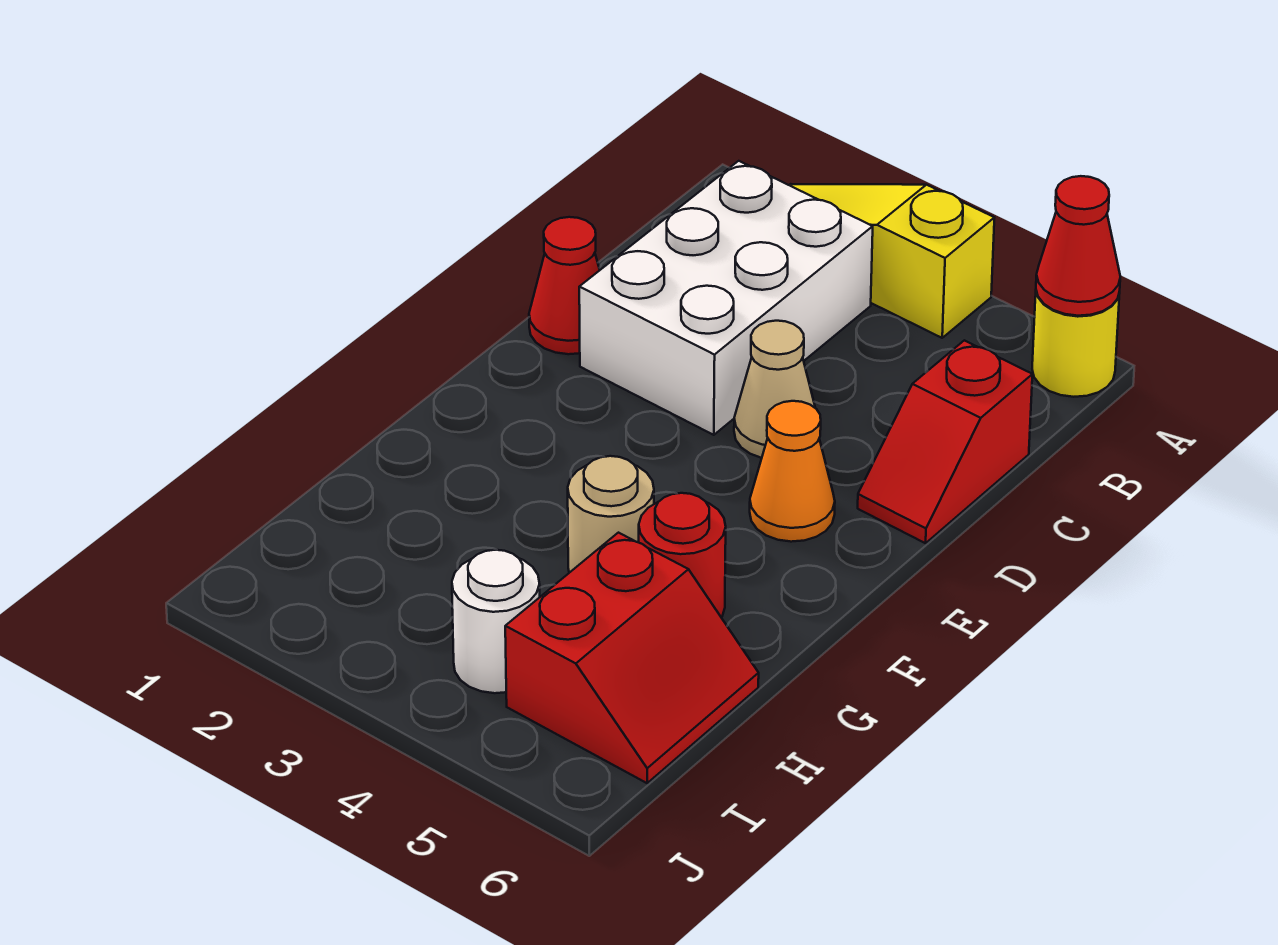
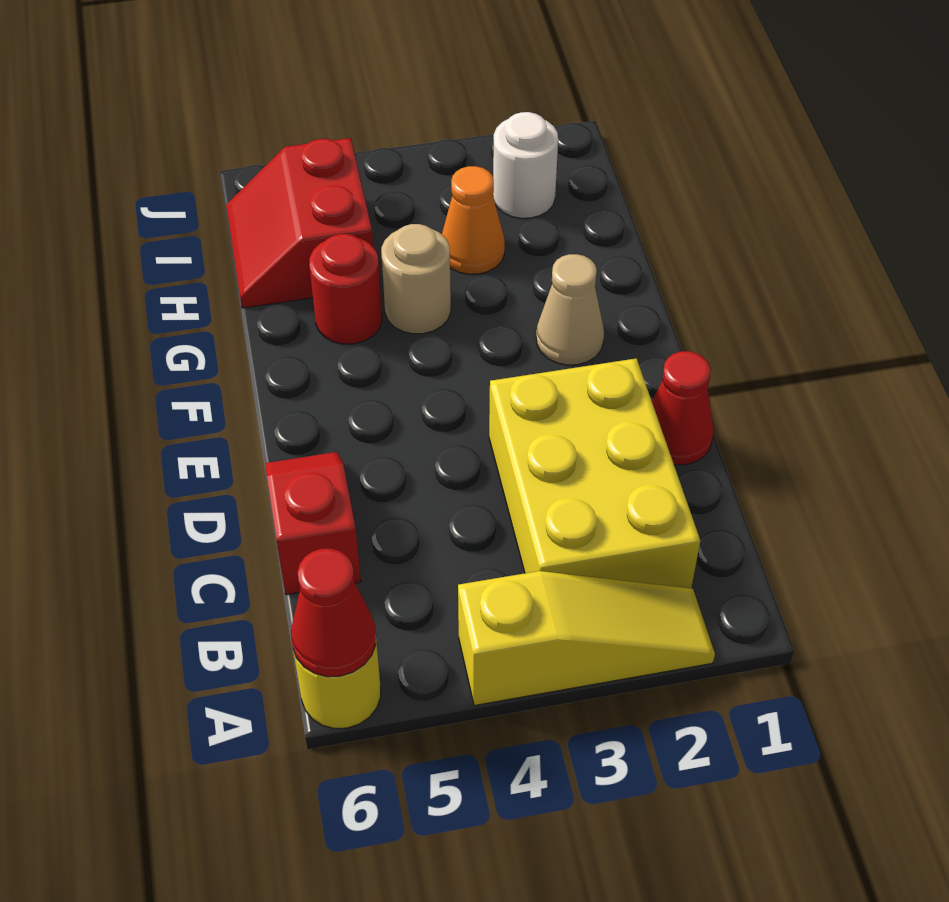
white brick B2:D3 level 1 -> yellow brick B2:D3 level 1
tan cone D4 level 1 -> tan cone F2 level 1
orange cone E5 level 1 -> orange cone H3 level 1
white round brick I4 level 1 -> white round brick I2 level 1

